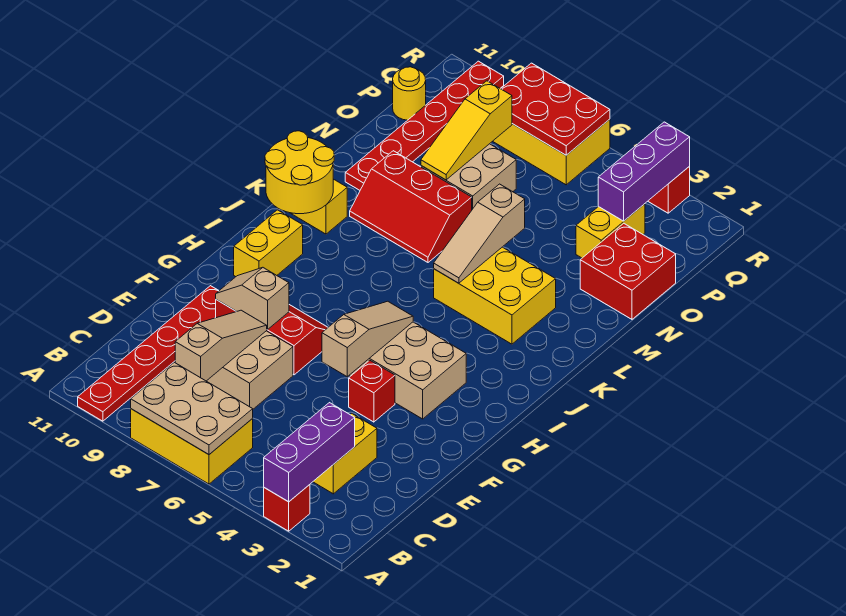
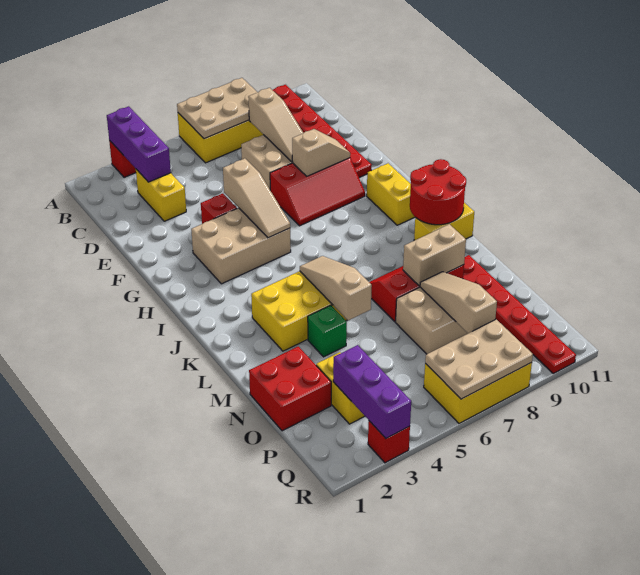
yellow round brick J10:K11 level 2 -> red round brick J10:K11 level 2
none -> green brick M4 level 1
none -> tan brick M8:M9 level 2
yellow slope N8:P8 level 2 top P -> tan slope N8:P8 level 2 top P
yellow round brick P11 level 1 -> none
red plate Q6:R8 level 2 -> tan plate Q6:R8 level 2

